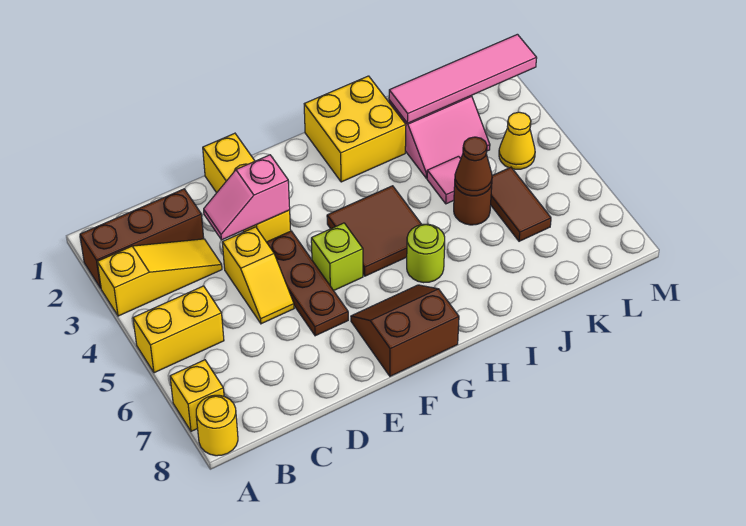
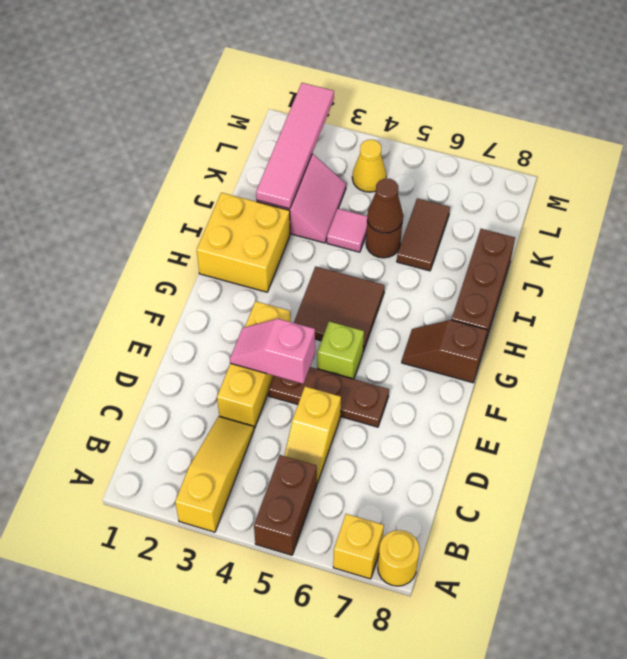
brown brick A2:C2 level 1 -> brown brick H8:J8 level 1
yellow brick A5:B5 level 1 -> brown brick A5:B5 level 1
pink slope D3:E3 level 2 top E -> pink slope E3:E4 level 2 top 4
yellow slope D4:D5 level 1 top 4 -> yellow slope C5:D5 level 1 top D
yellow brick E1:E3 level 1 -> yellow brick D3:F3 level 1
brown slope F7:G8 level 1 top 8 -> brown slope G7:G8 level 1 top 8
lime round brick H6 level 1 -> none
brown tile K5:K6 level 1 -> brown tile J6:K6 level 1

